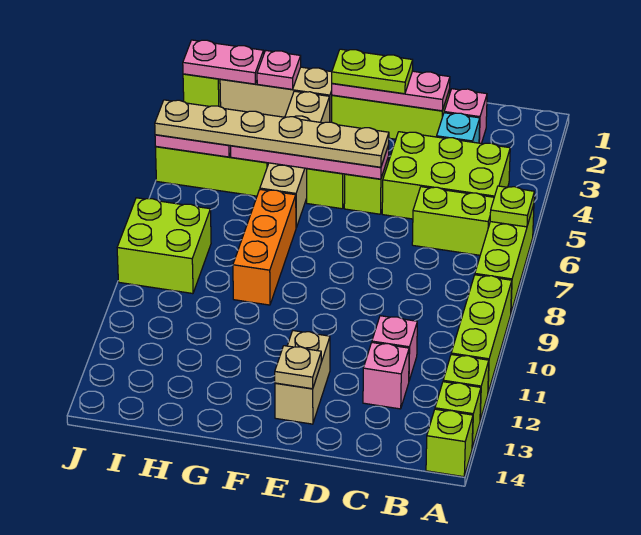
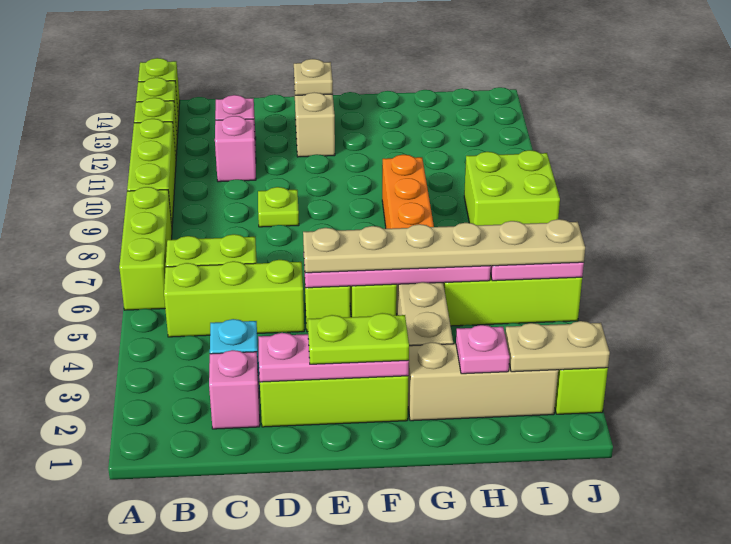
lime plate A6 level 2 -> lime plate D9 level 1
lime brick B4:D5 level 1 -> lime brick B5:D5 level 1
pink plate I2:J2 level 2 -> tan plate I2:J2 level 2

